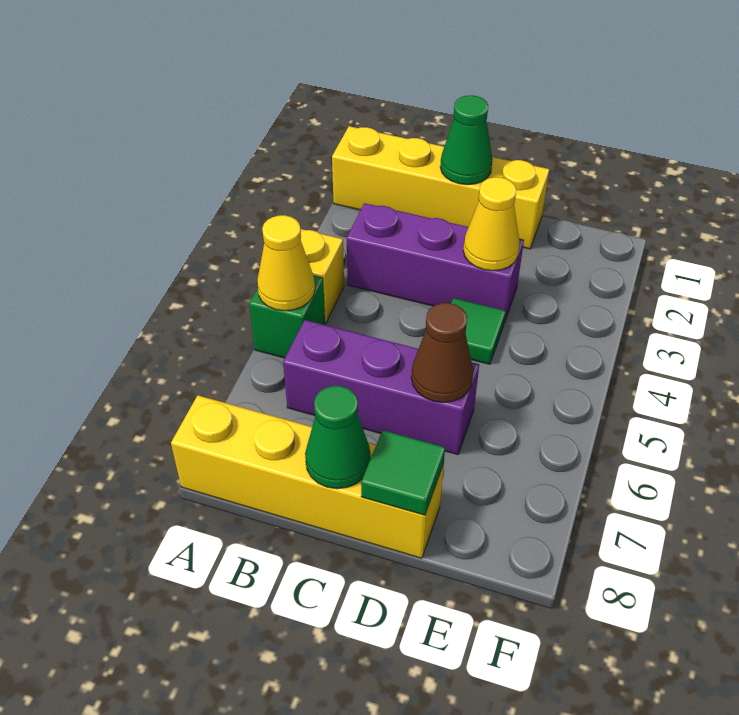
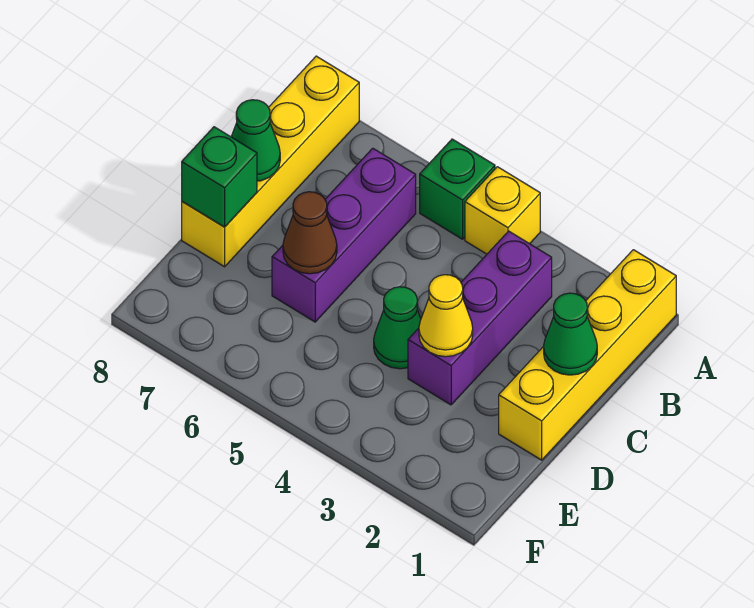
yellow cone A5 level 2 -> none
green tile D4 level 1 -> green cone D4 level 1
green tile D8 level 2 -> green brick D8 level 2

